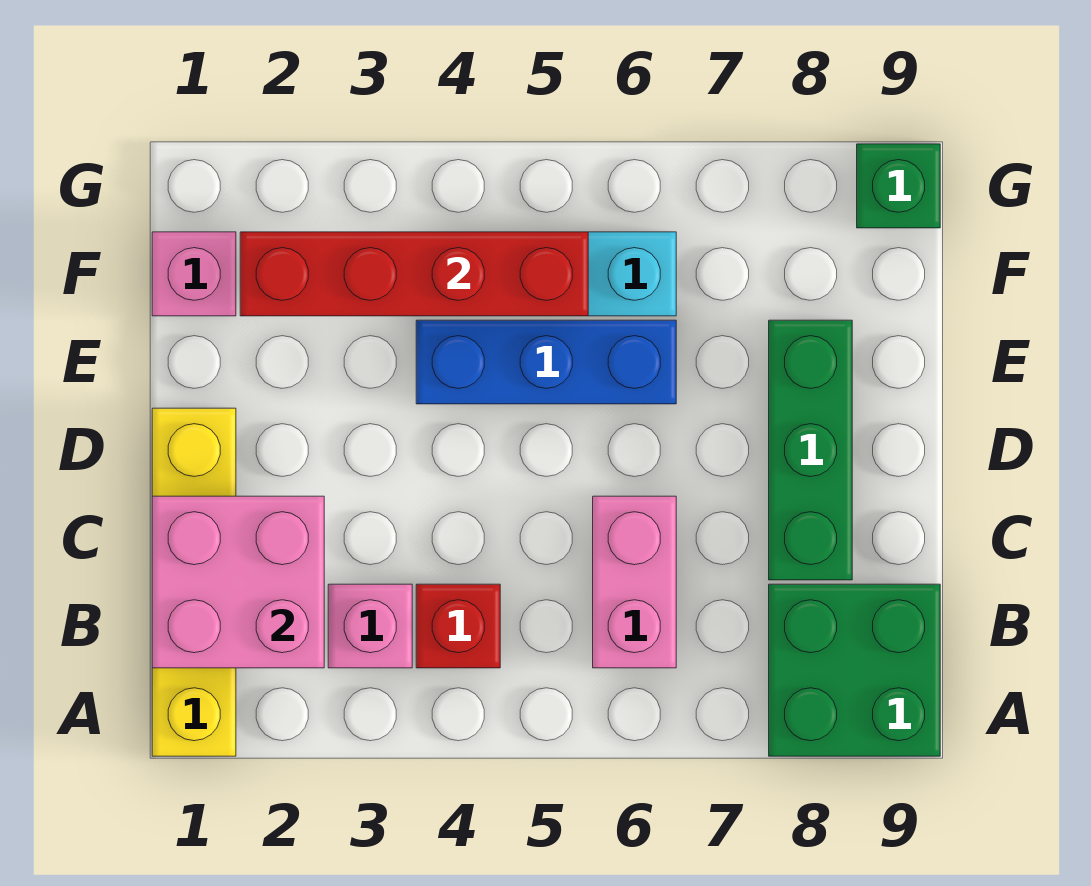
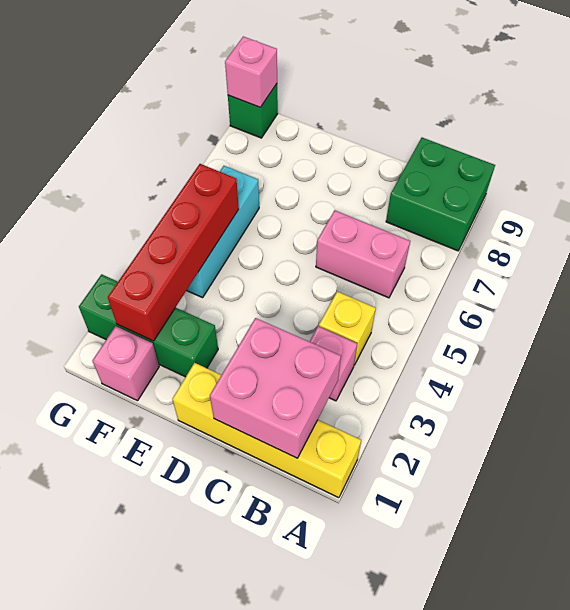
red brick B4 level 1 -> yellow brick B4 level 1
green brick C8:E8 level 1 -> green brick E2:G2 level 1
blue brick E4:E6 level 1 -> none
none -> pink brick G9 level 2

